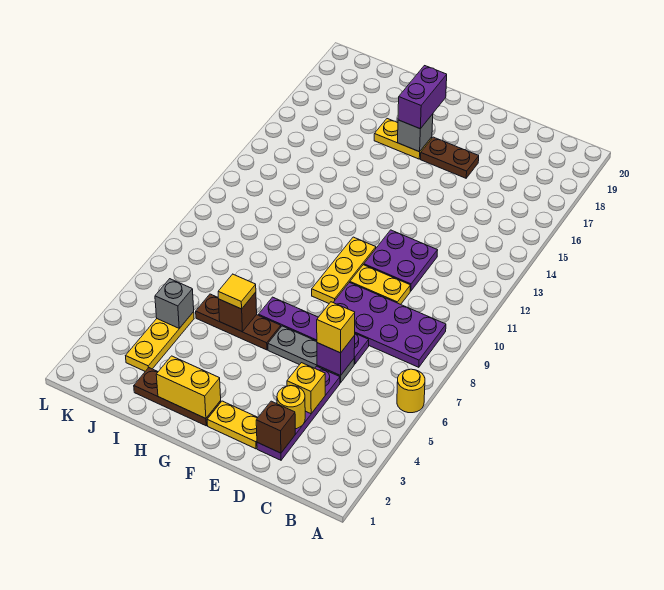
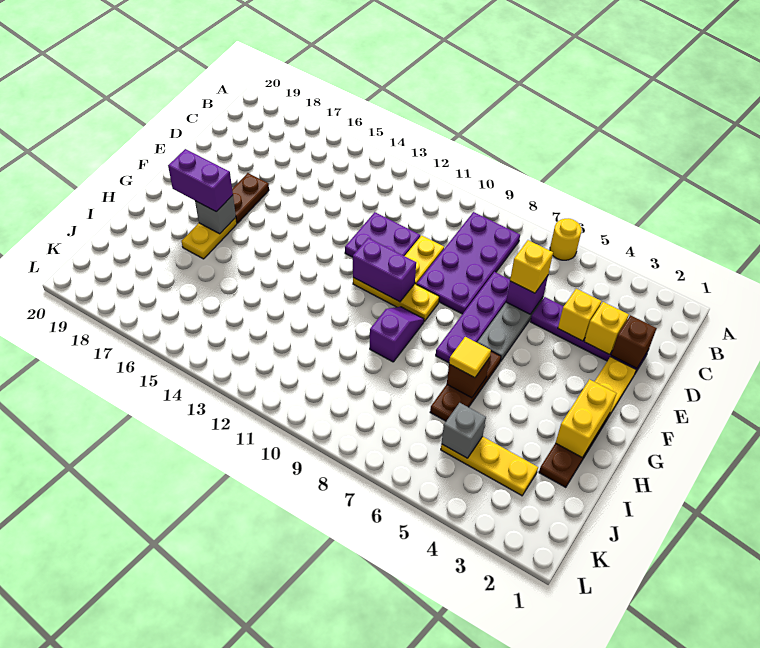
yellow round brick D3 level 2 -> yellow brick D3 level 2
none -> purple brick F10:F11 level 2
none -> purple slope G9:H9 level 1 top H

